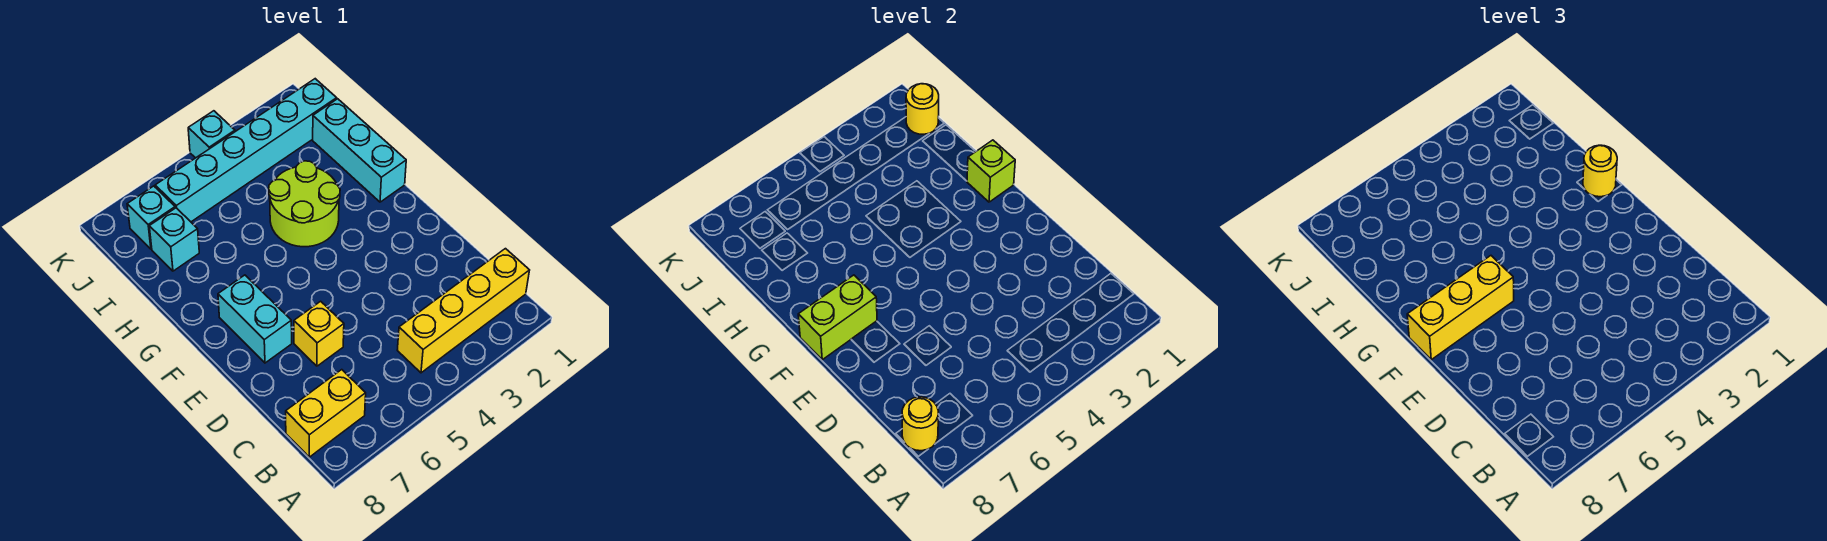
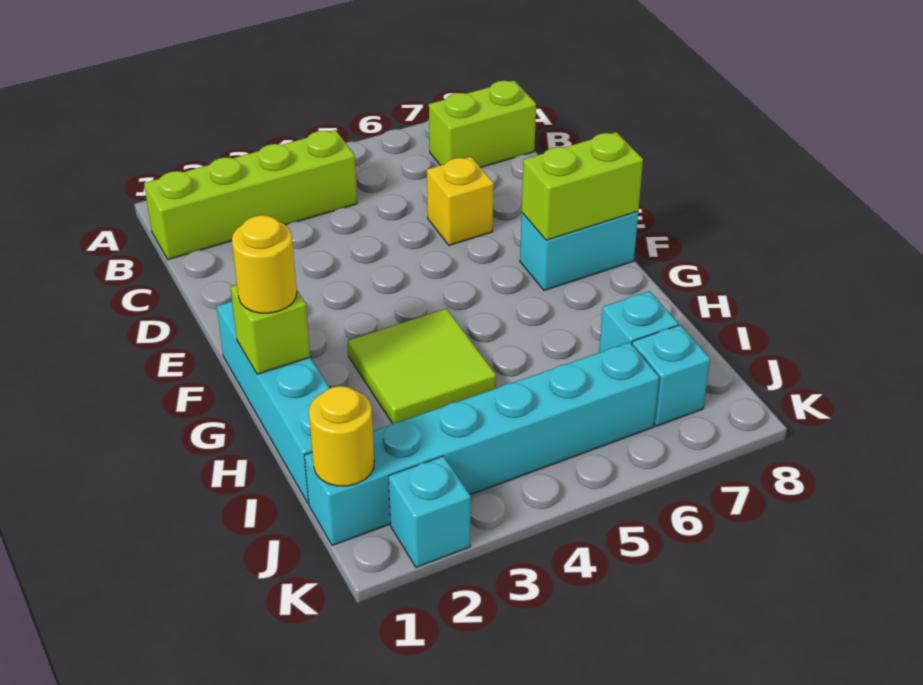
yellow brick B1:B4 level 1 -> lime brick B1:B4 level 1
yellow brick B7:B8 level 1 -> lime brick B7:B8 level 1
yellow round brick B8 level 2 -> none
cyan brick E7:F7 level 1 -> cyan brick F7:F8 level 1
yellow brick F6:F8 level 3 -> none
cyan brick G1:I1 level 1 -> cyan brick F1:I1 level 1
lime round brick G3:H4 level 1 -> lime tile G3:H4 level 1
cyan brick K4 level 1 -> cyan brick K2 level 1

